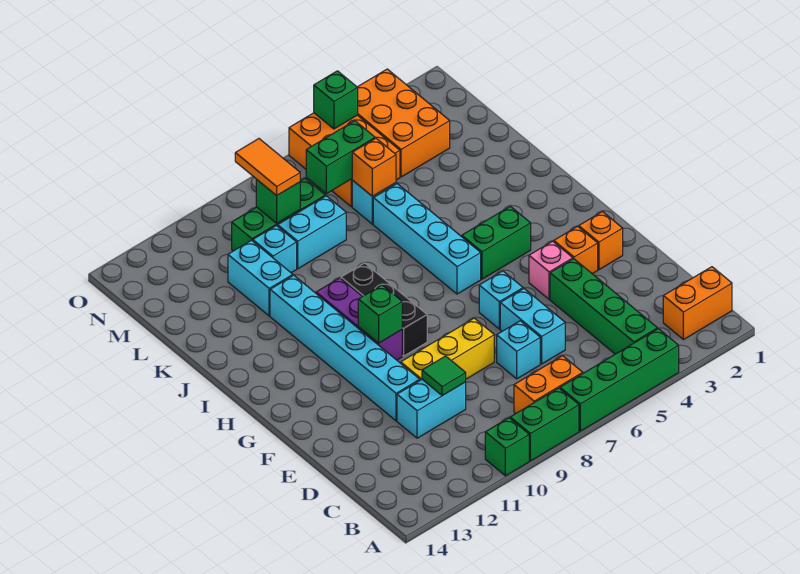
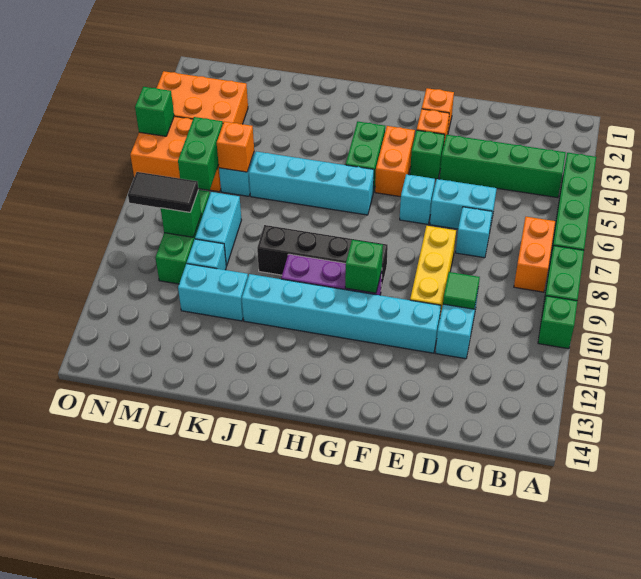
orange brick B1:B2 level 1 -> orange brick G4:G5 level 1
pink brick F4 level 1 -> green brick F4 level 1
black brick G9:I9 level 1 -> black brick G9:J9 level 1
orange tile M9:N9 level 3 -> black tile M9:N9 level 3

